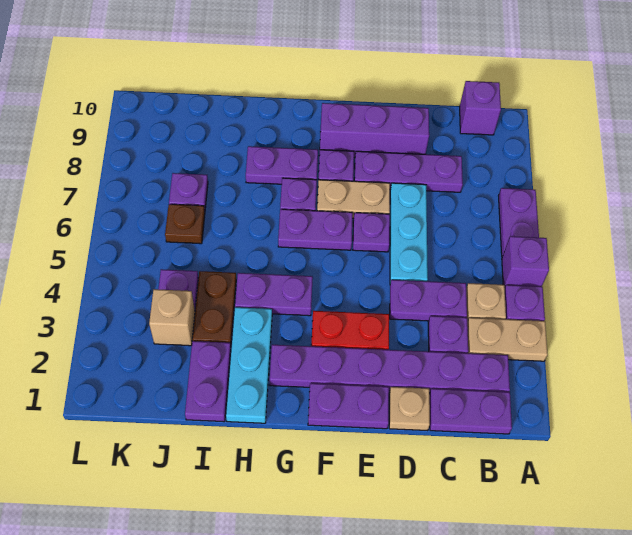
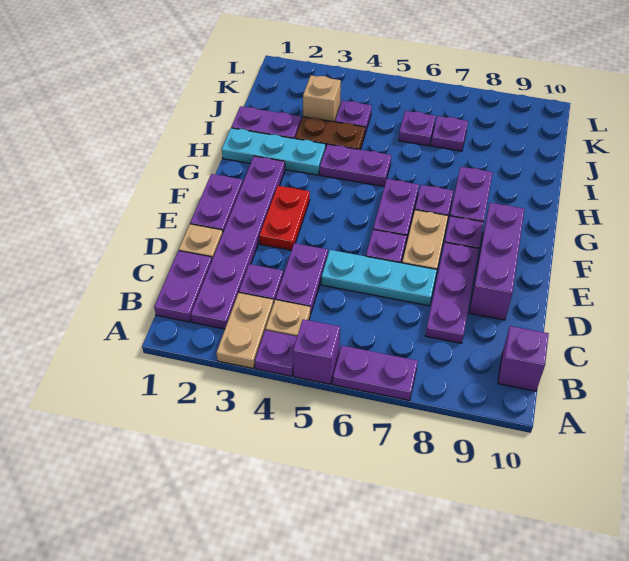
purple plate G4:H4 level 1 -> purple plate H4:H5 level 1
brown plate J6 level 1 -> purple plate J6 level 1

